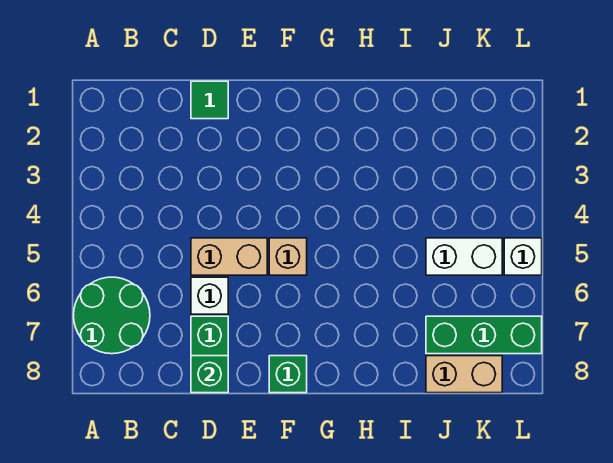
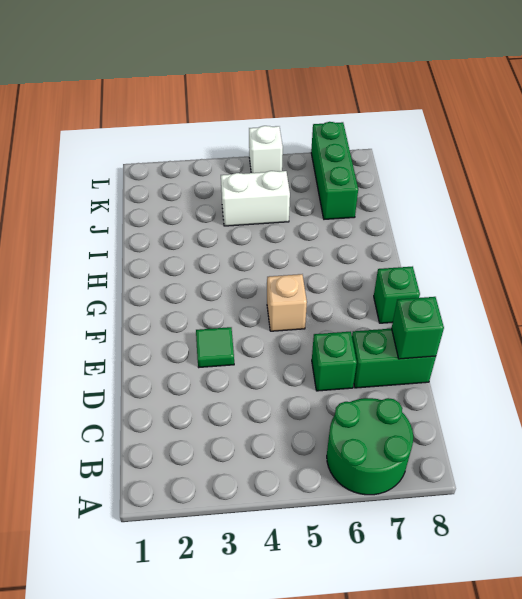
green tile D1 level 1 -> green tile E3 level 1
tan brick D5:E5 level 1 -> none
white brick D6 level 1 -> green brick D6 level 1
white brick J5:K5 level 1 -> white brick J4:J5 level 1
tan brick J8:K8 level 1 -> none

